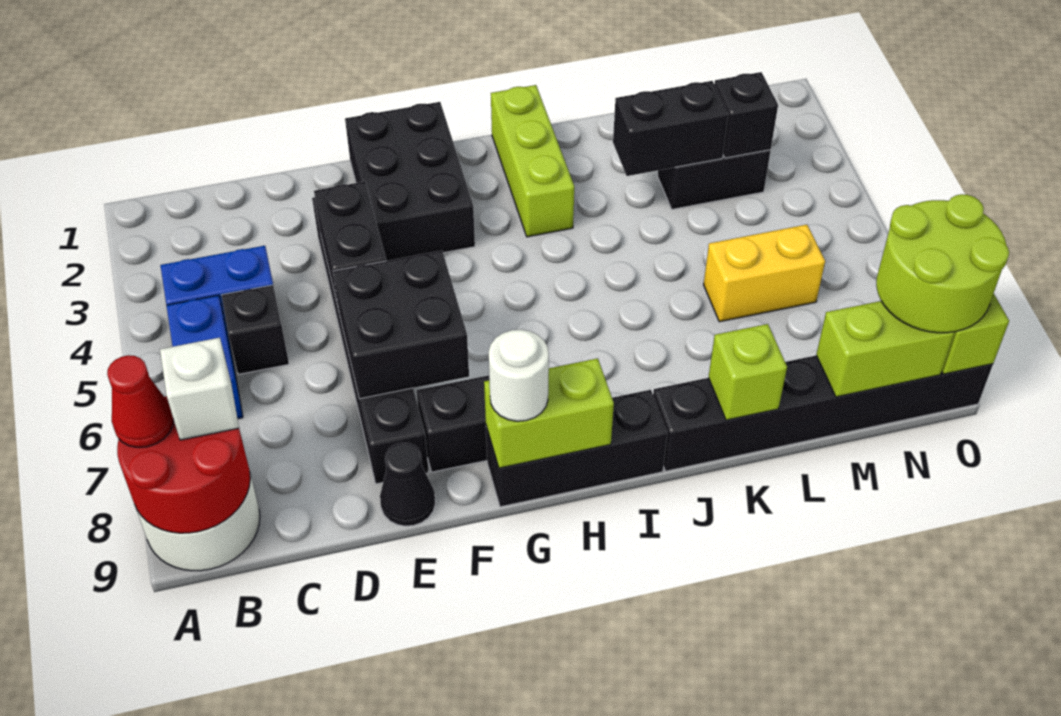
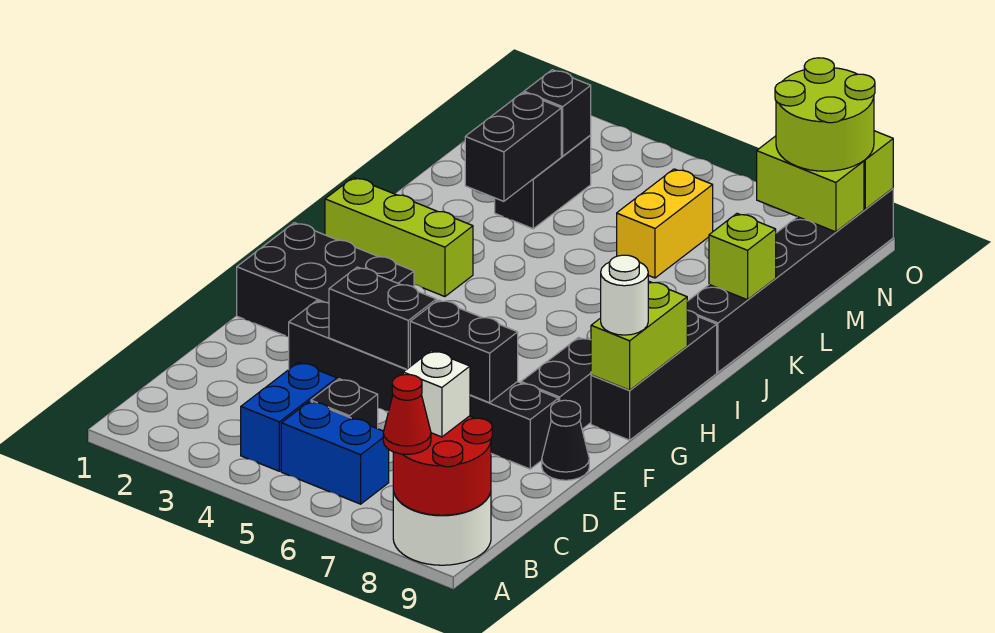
black brick E6:F7 level 2 -> black brick E6:E7 level 2
lime brick M9:N9 level 2 -> lime brick N8:N9 level 2

